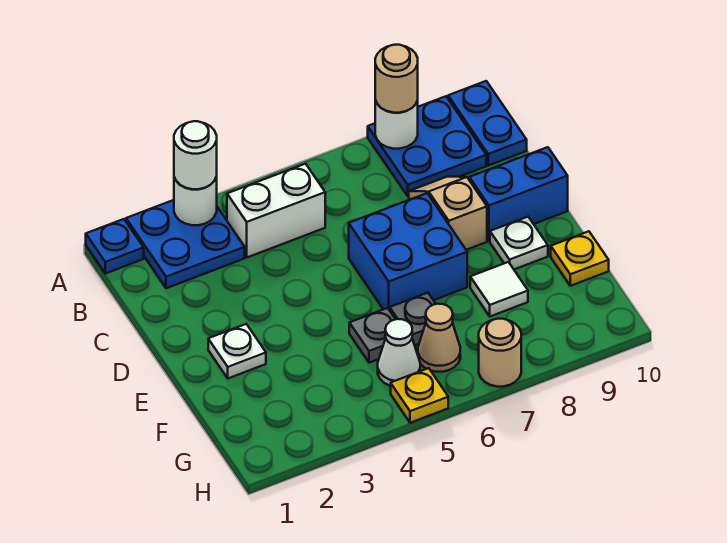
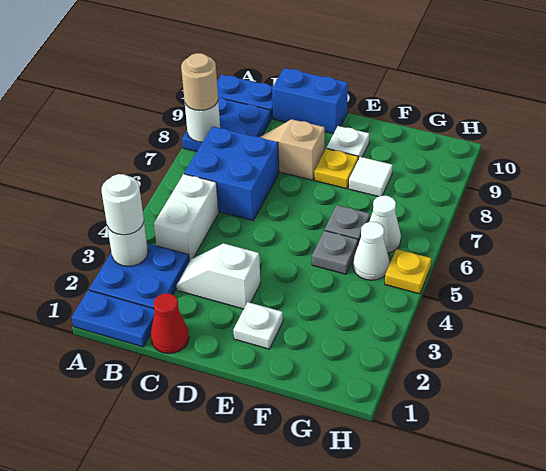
blue plate A1 level 1 -> blue plate A1:B1 level 1
none -> red cone C1 level 1
none -> white slope C3:D3 level 1 top D
blue brick D6:E7 level 1 -> blue brick B6:C7 level 1
blue brick D9:D10 level 1 -> blue brick C10:D10 level 1
yellow plate F10 level 1 -> yellow plate E8 level 1
tan cone G6 level 1 -> white cone G6 level 1
tan round brick H7 level 1 -> none

